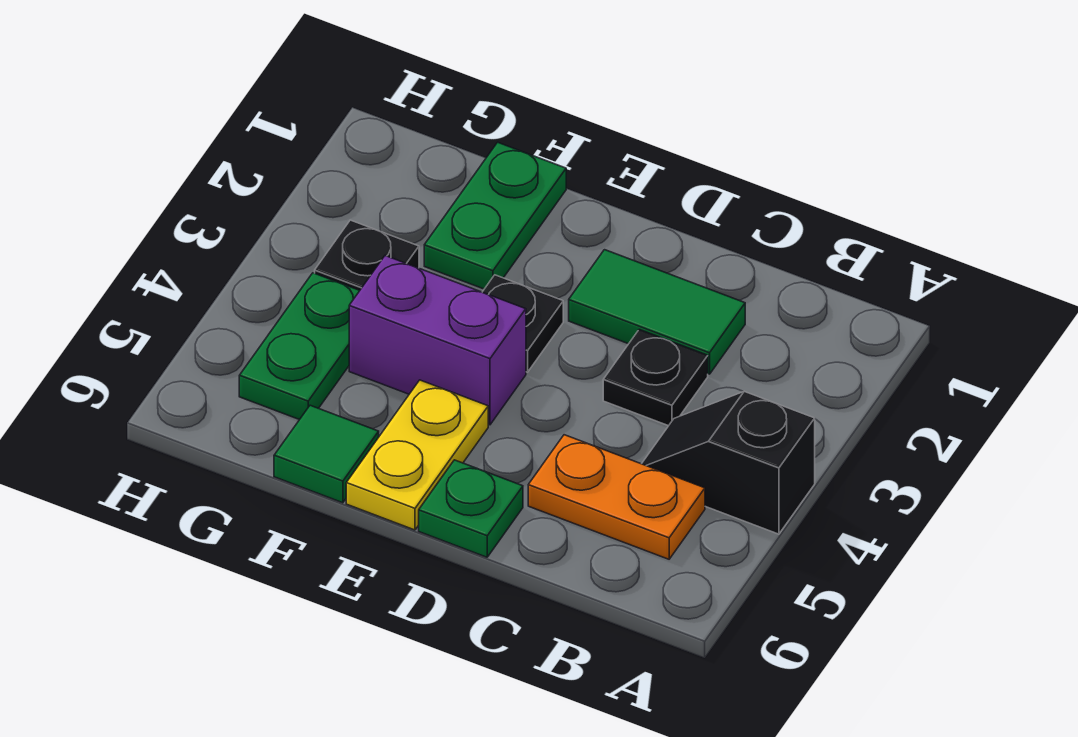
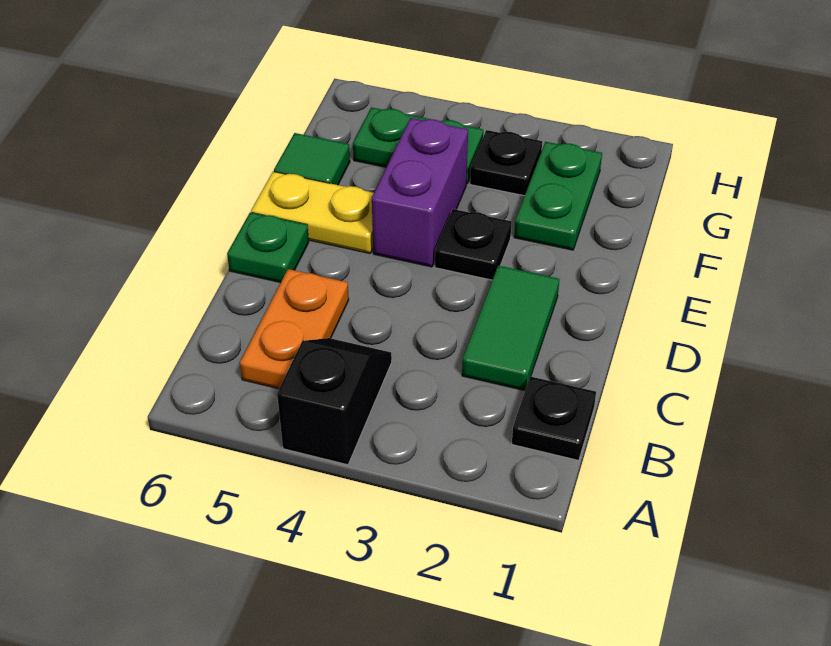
black plate C3 level 1 -> black plate B1 level 1
green plate F1:F2 level 1 -> green plate F2:G2 level 1

